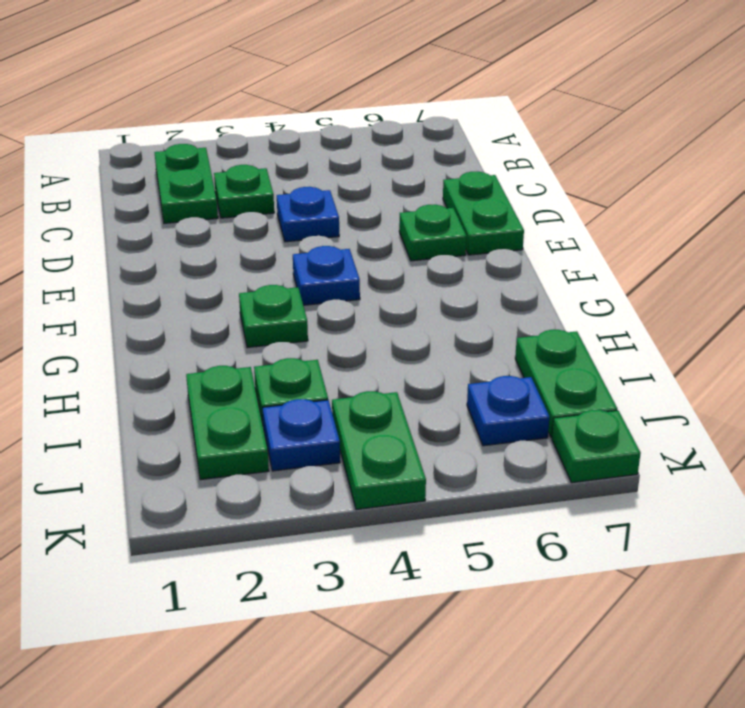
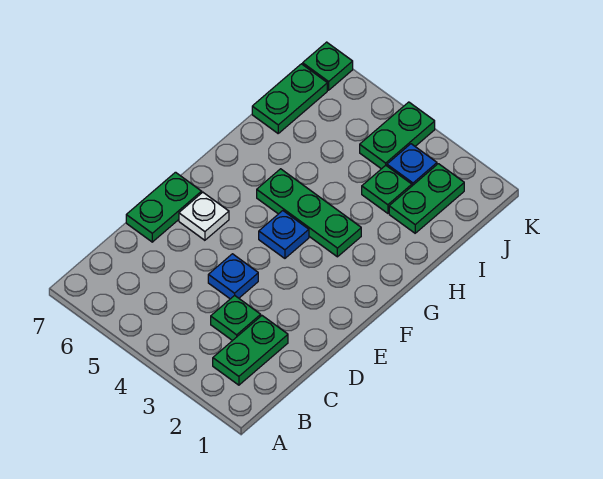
green plate E6 level 1 -> white plate E6 level 1
green plate G3 level 1 -> green plate G3:G5 level 1
blue plate J6 level 1 -> none

